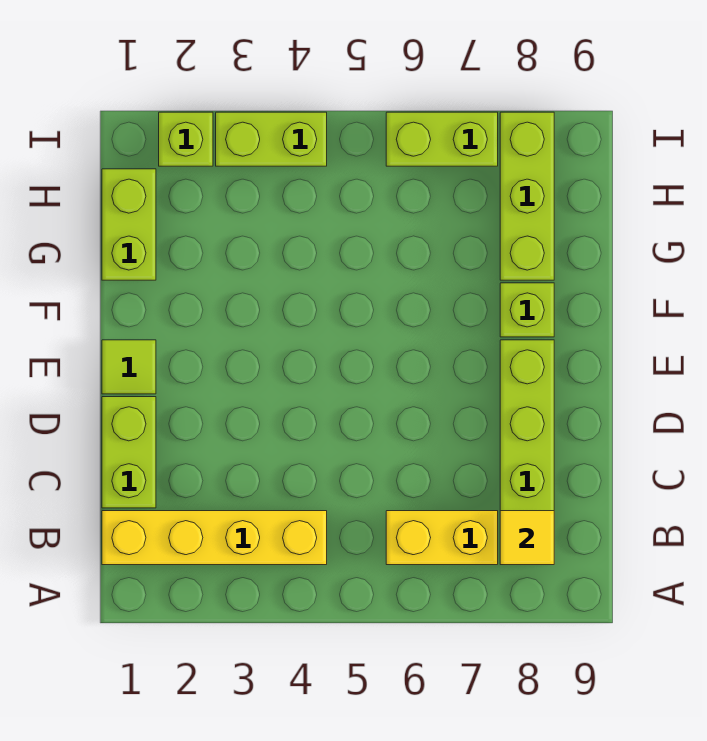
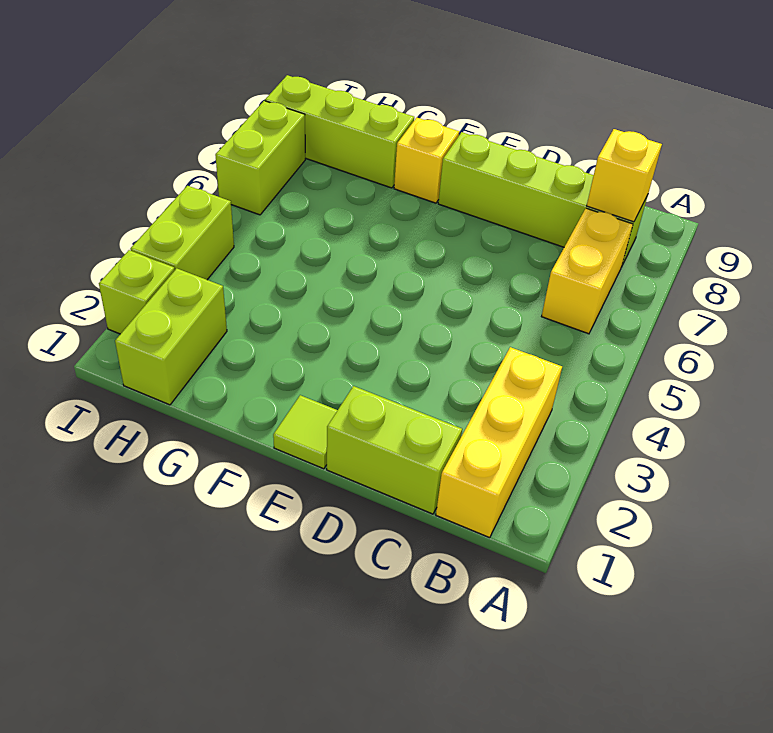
yellow brick B1:B4 level 1 -> yellow brick B1:B3 level 1
yellow tile B8 level 2 -> yellow brick B8 level 2
lime brick F8 level 1 -> yellow brick F8 level 1
lime brick G1:H1 level 1 -> lime brick H1:H2 level 1

